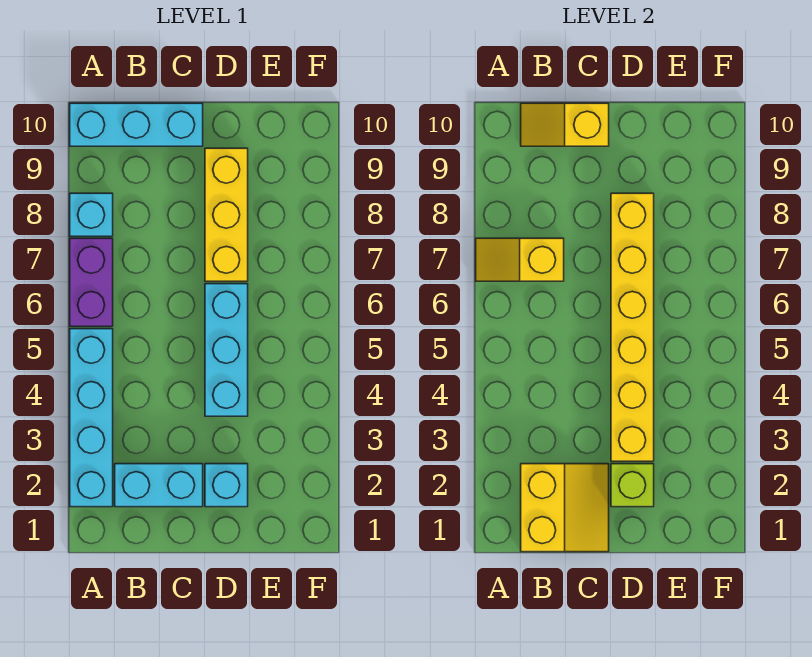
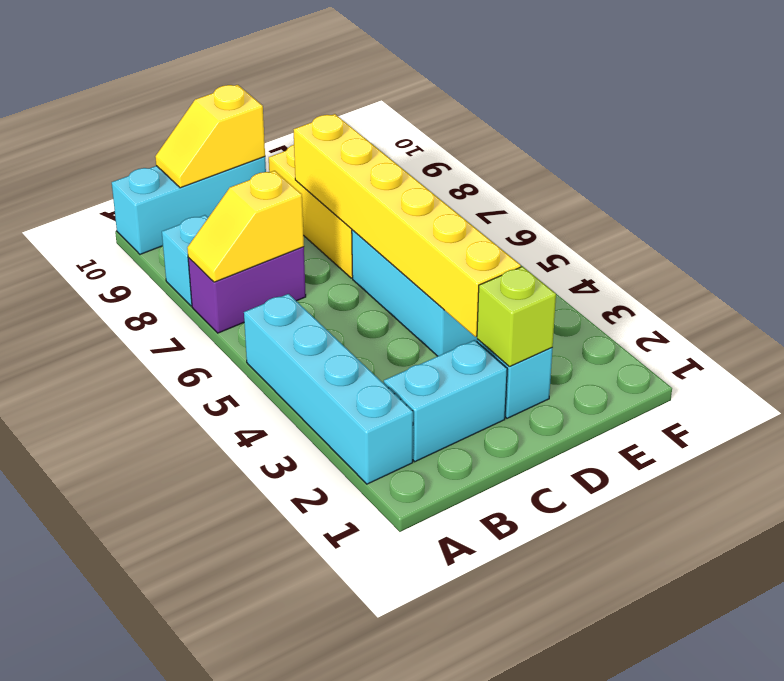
purple brick A6:A7 level 1 -> purple brick A7:B7 level 1
yellow slope B1:C2 level 2 top B -> none

